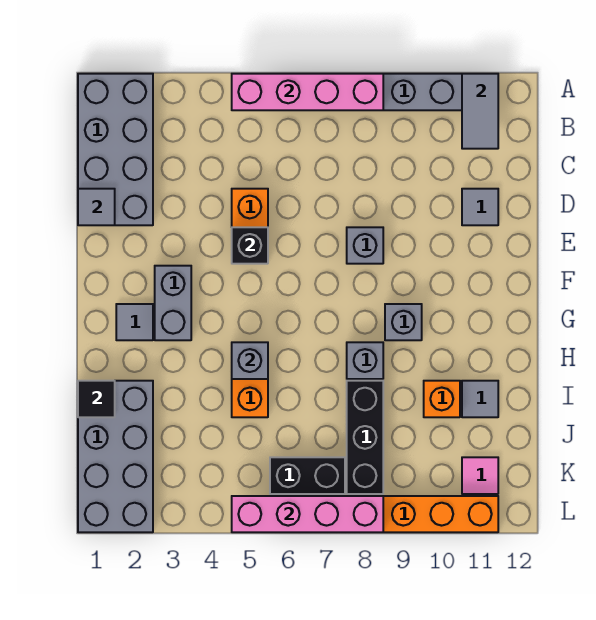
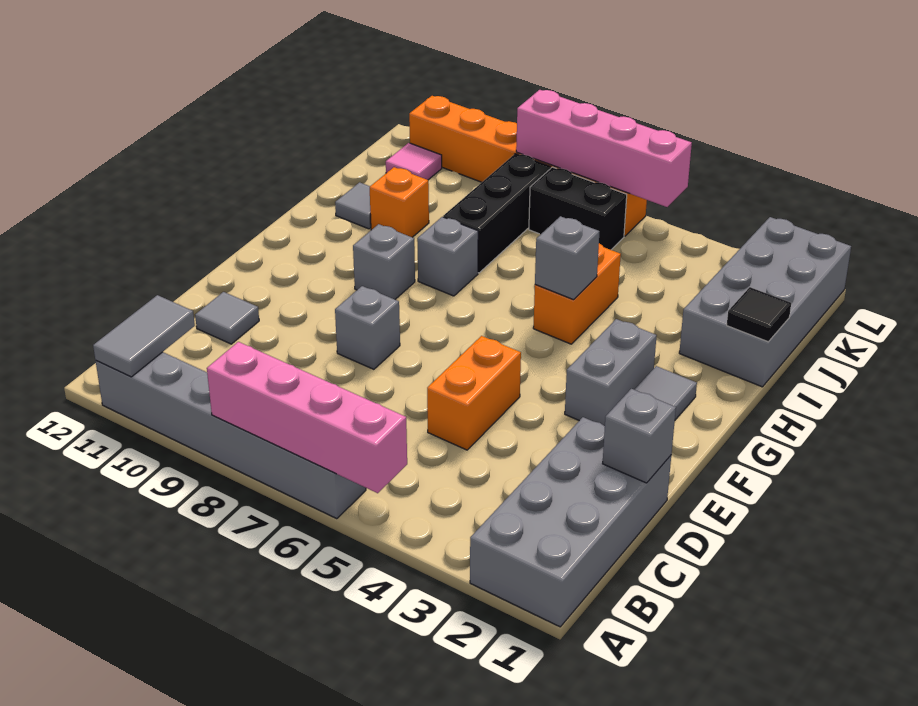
grey tile D1 level 2 -> grey brick D1 level 2
black brick E5 level 2 -> none

